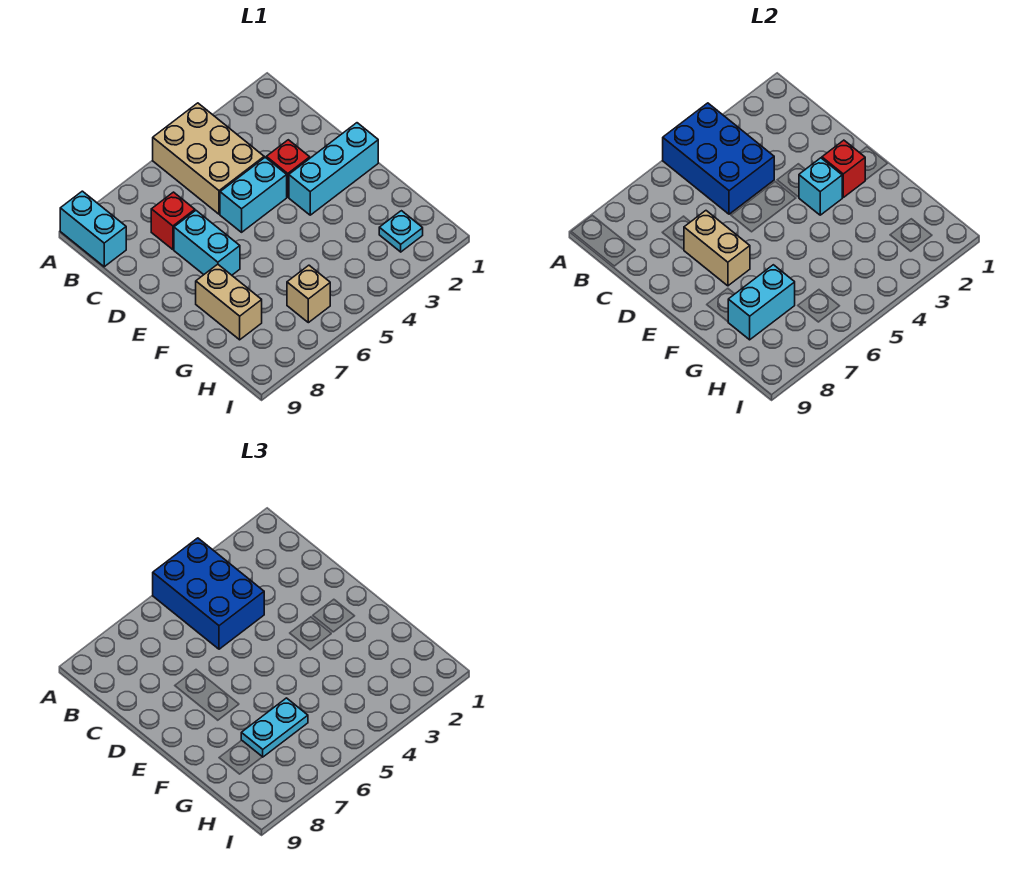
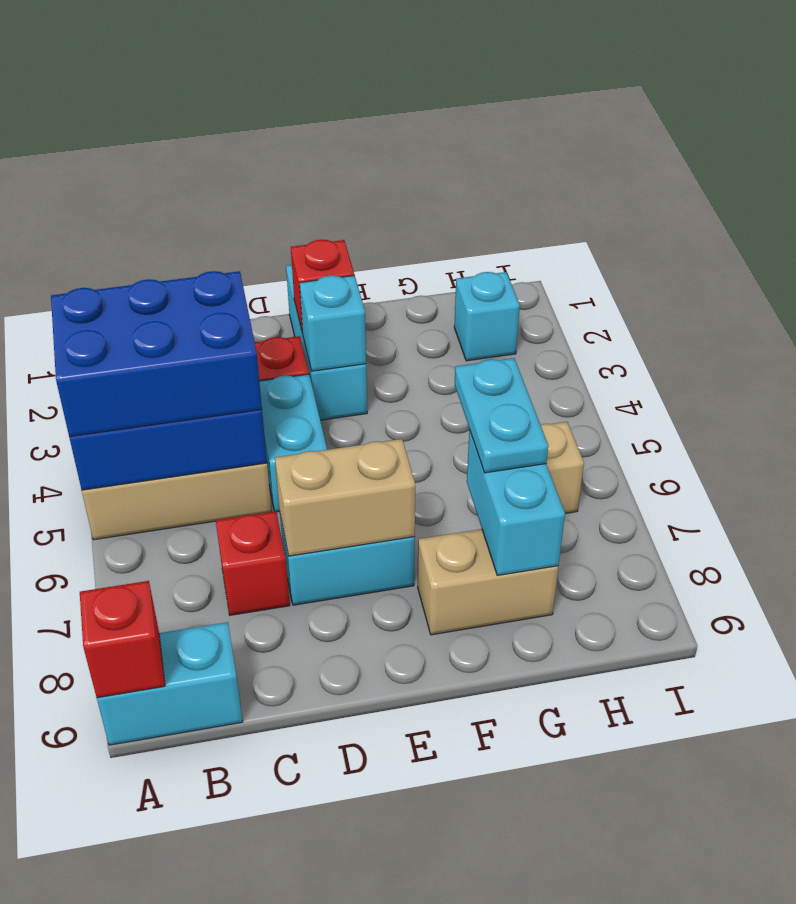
none -> red brick A9 level 2
cyan plate H2 level 1 -> cyan brick H2 level 1

